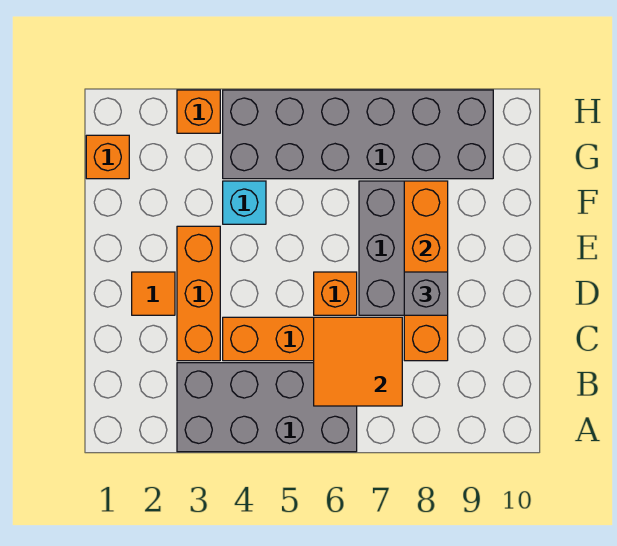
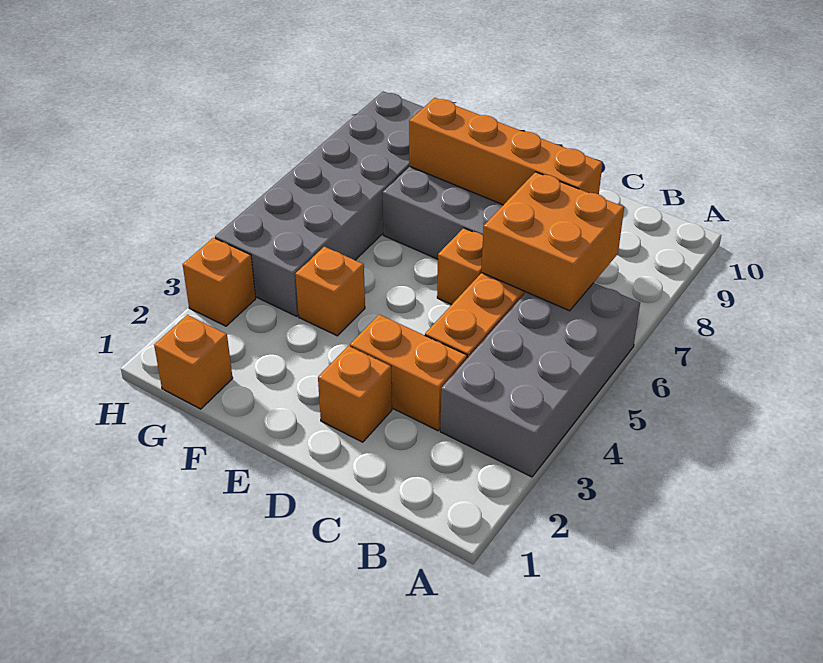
orange tile B6:C7 level 2 -> orange brick B6:C7 level 2
orange brick C3:E3 level 1 -> orange brick C3:D3 level 1
orange tile D2 level 1 -> orange brick D2 level 1
grey brick D8 level 3 -> none
cyan brick F4 level 1 -> orange brick F4 level 1

